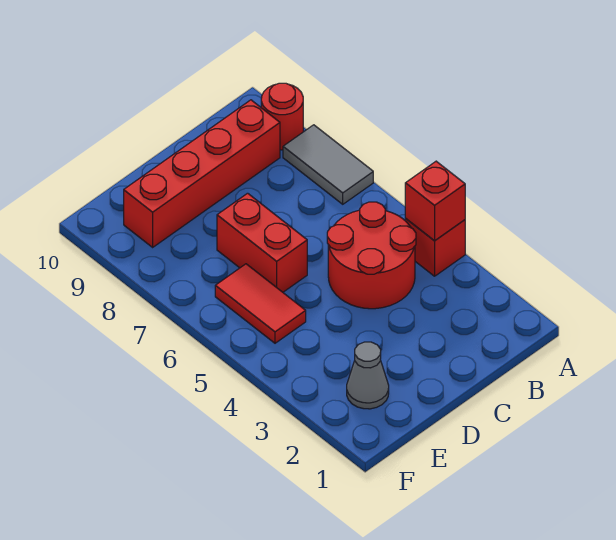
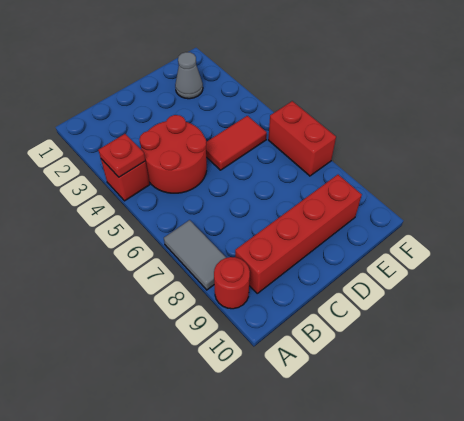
red brick A4 level 2 -> red plate A4 level 2
red brick D6:D7 level 1 -> red brick F6:F7 level 1
red tile E5:E6 level 1 -> red tile D5:E5 level 1

